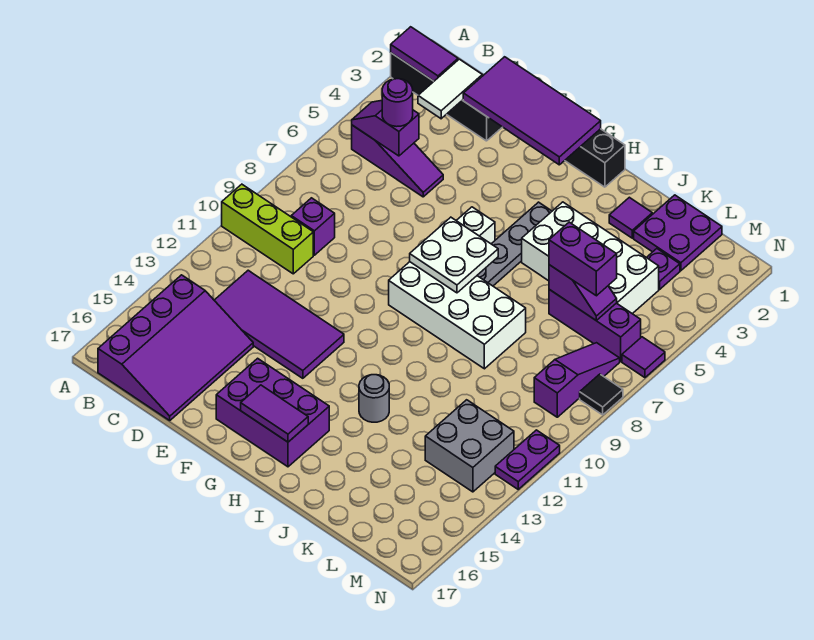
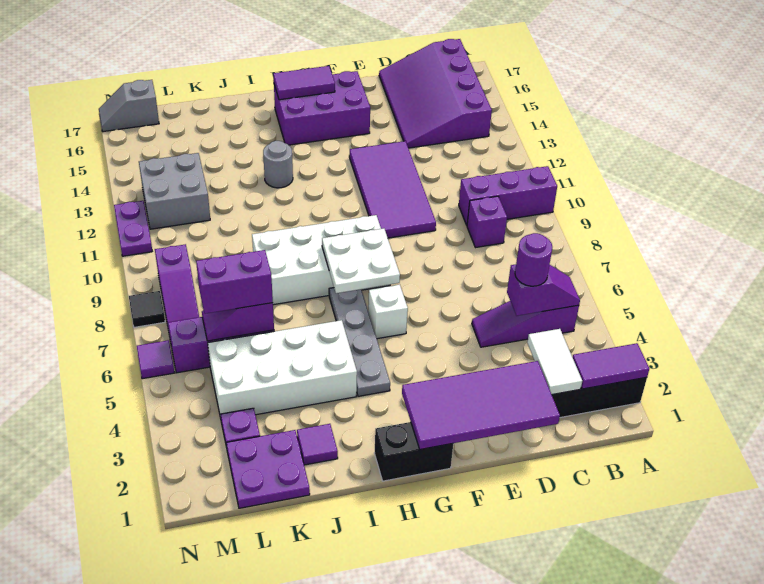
lime brick A10:C10 level 1 -> purple brick A10:C10 level 1
purple tile C12:F13 level 1 -> purple tile E10:F13 level 1
none -> grey slope M17:N17 level 1 top M

